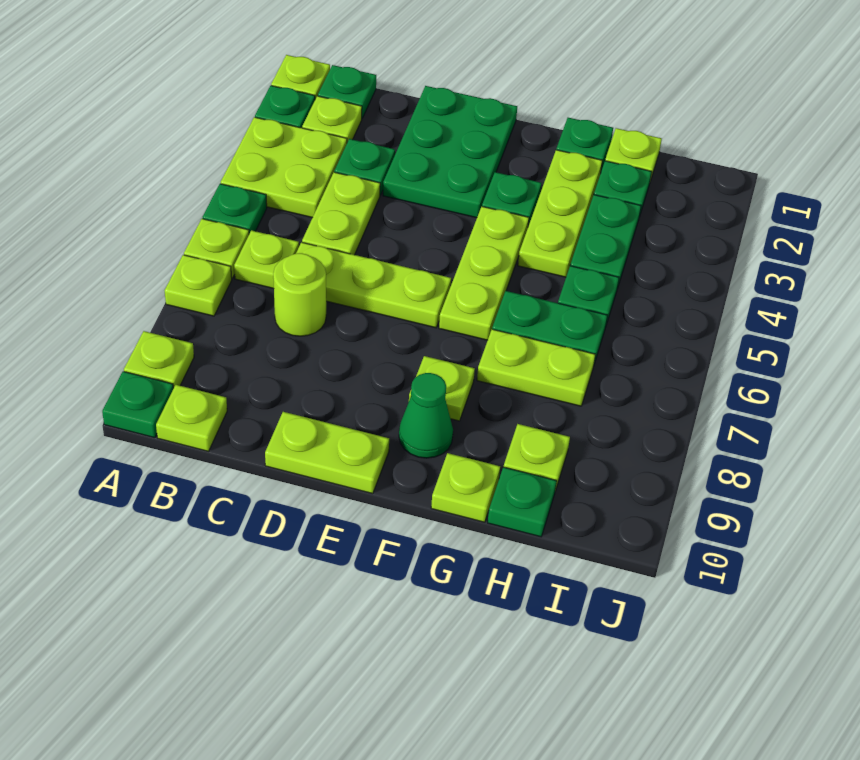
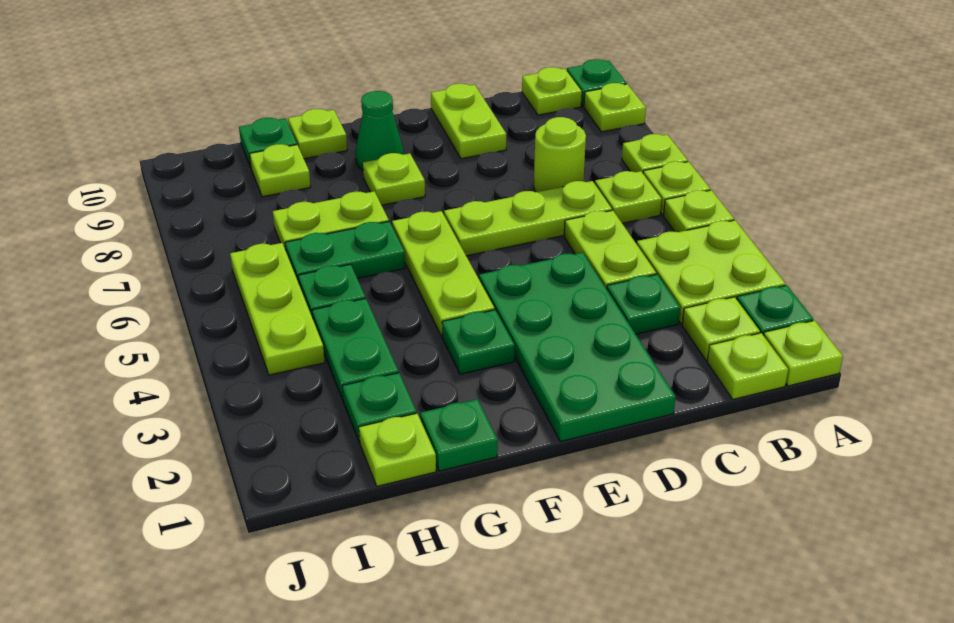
green plate A5 level 1 -> lime plate A5 level 1
green plate B1 level 1 -> lime plate B1 level 1
green plate D1:E3 level 1 -> green plate D1:E4 level 1
lime plate D10:E10 level 1 -> lime plate D9:D10 level 1
lime plate G2:G4 level 1 -> lime plate I4:I6 level 1

